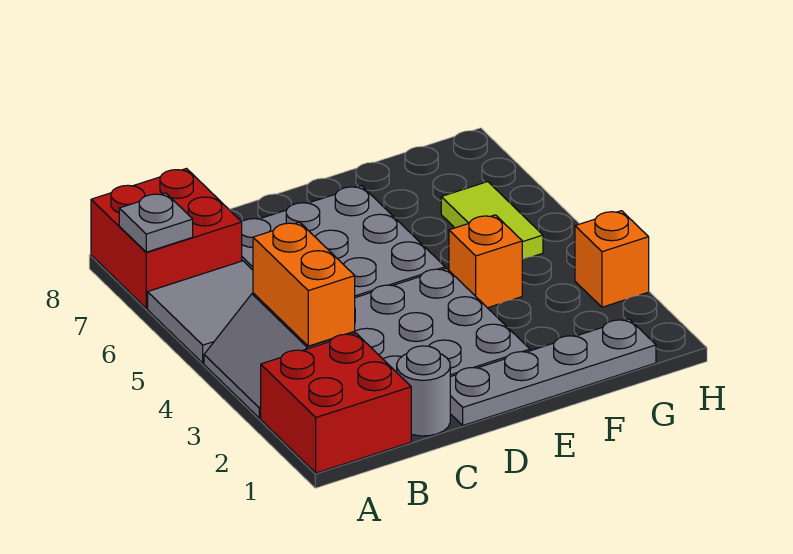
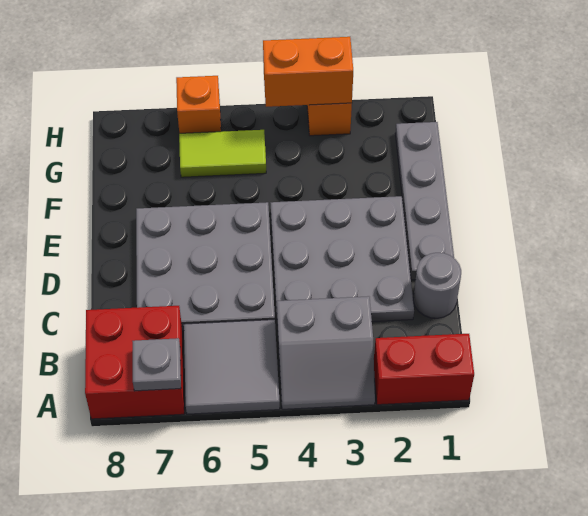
red brick A1:B2 level 1 -> red brick A1:A2 level 1
orange brick B3:B4 level 2 -> orange brick H3:H4 level 2
orange brick F4 level 1 -> orange brick H6 level 1

